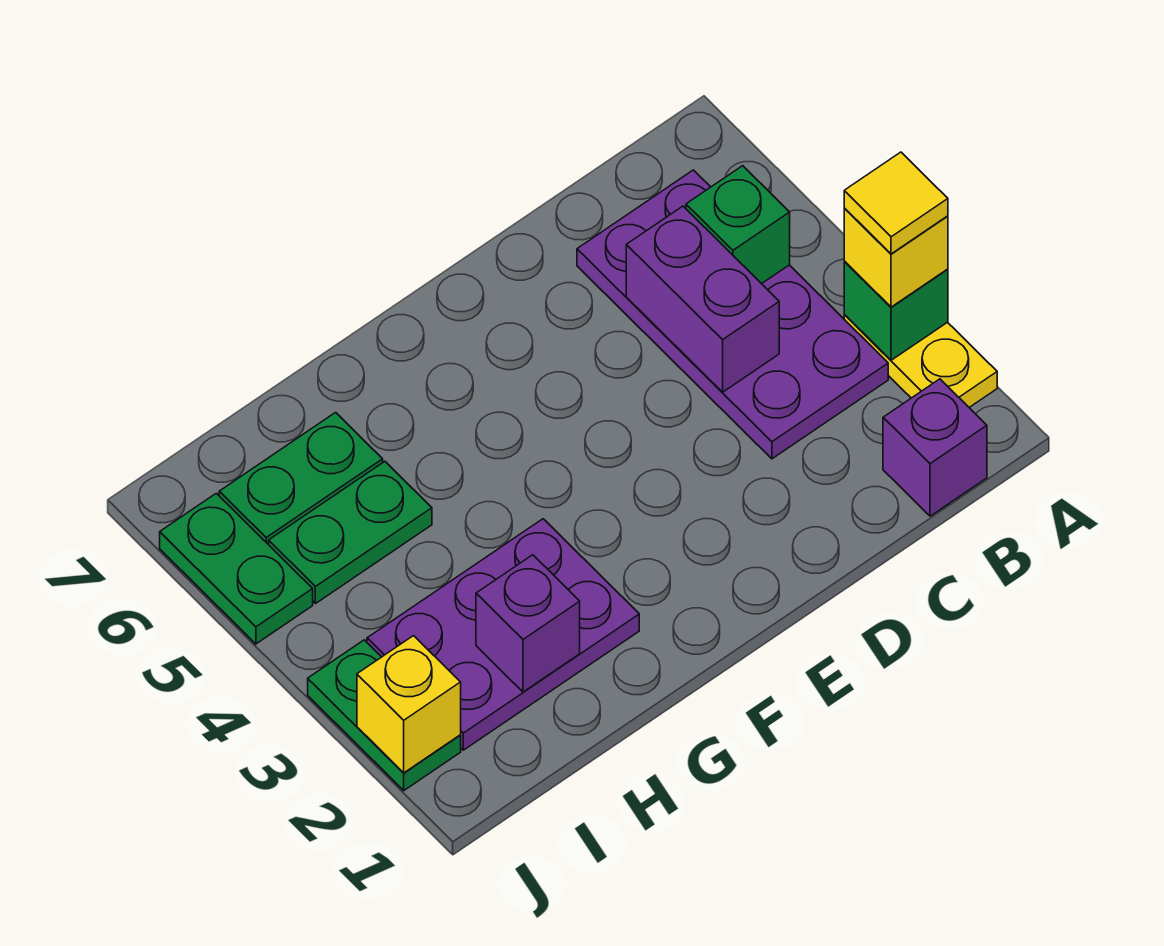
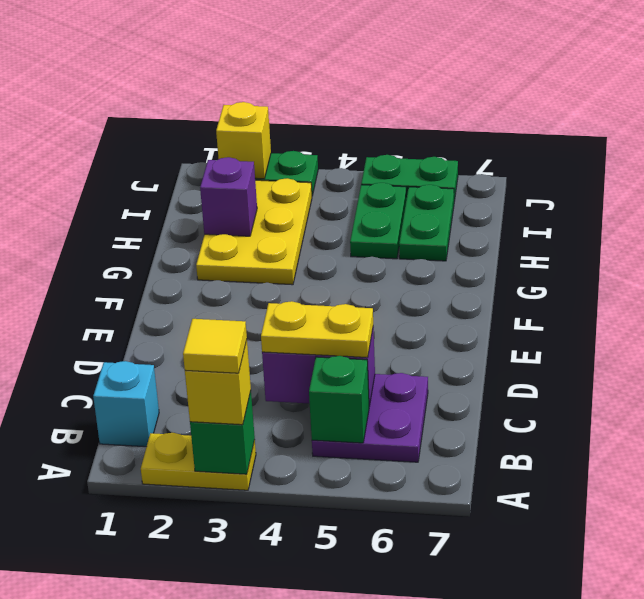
purple brick B1 level 1 -> cyan brick B1 level 1
purple plate B3:C6 level 1 -> purple plate B5:C6 level 1
none -> yellow plate C4:C5 level 3
purple plate G2:I3 level 1 -> yellow plate G2:I3 level 1

